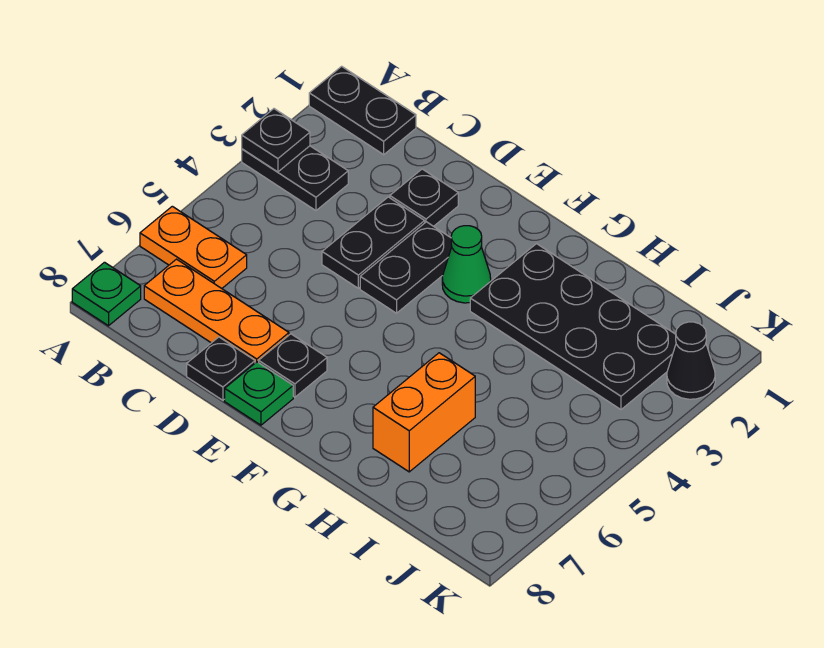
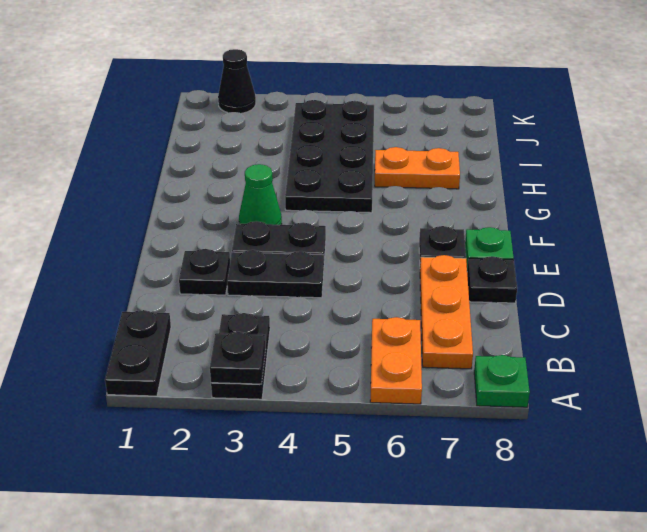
black plate G2:J3 level 1 -> black plate G4:J5 level 1
orange brick H6:H7 level 1 -> orange plate H6:H7 level 1

